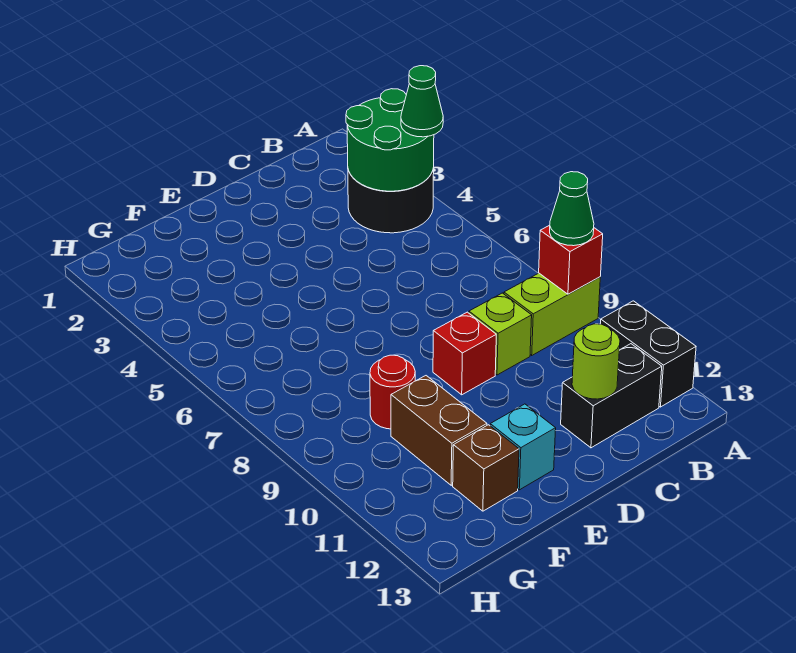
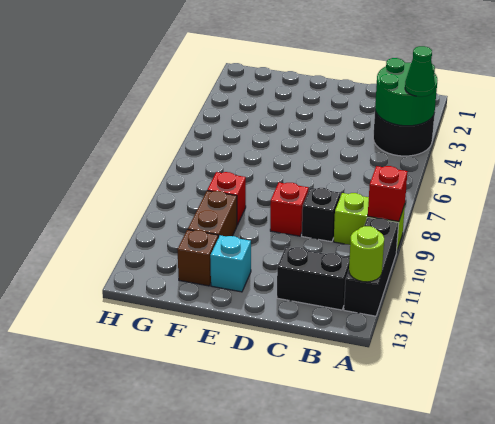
green cone A9 level 3 -> none
black brick A11:A12 level 1 -> black brick A10:A12 level 1
lime brick C9 level 1 -> black brick C9 level 1
lime round brick C12 level 2 -> lime round brick A12 level 2
red round brick F9 level 1 -> red brick F9 level 1

